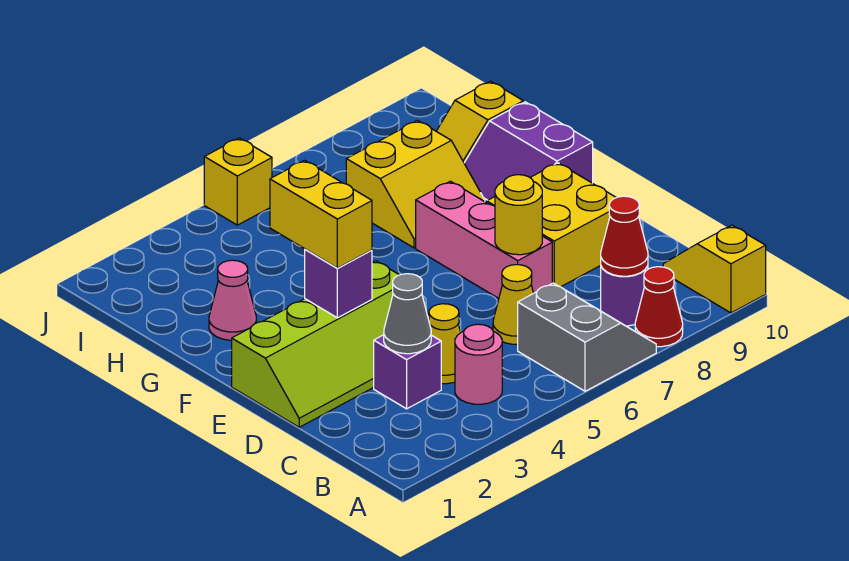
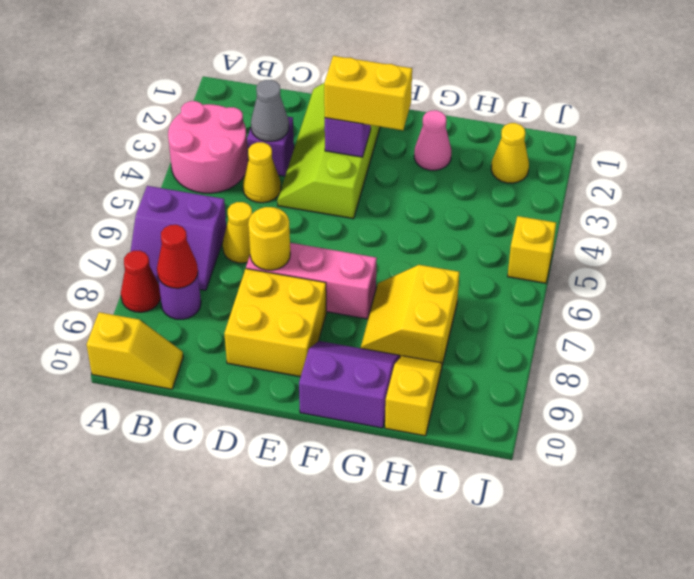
grey slope A6:B7 level 1 top 6 -> purple slope A6:B7 level 1 top 6
pink round brick B4 level 1 -> pink round brick A3:B4 level 1
none -> yellow cone I2 level 1

